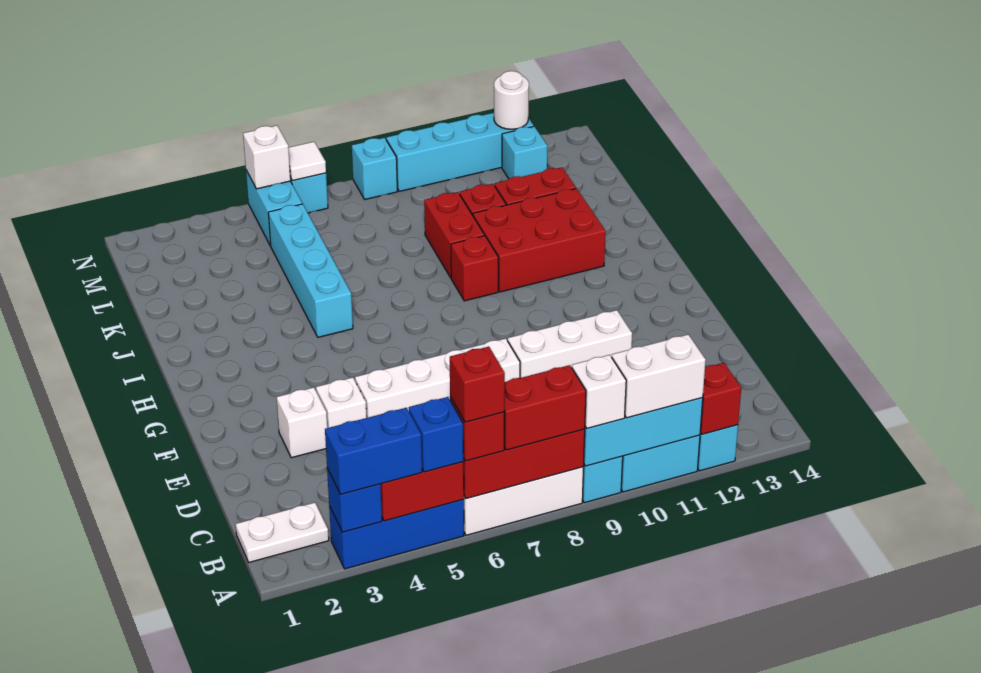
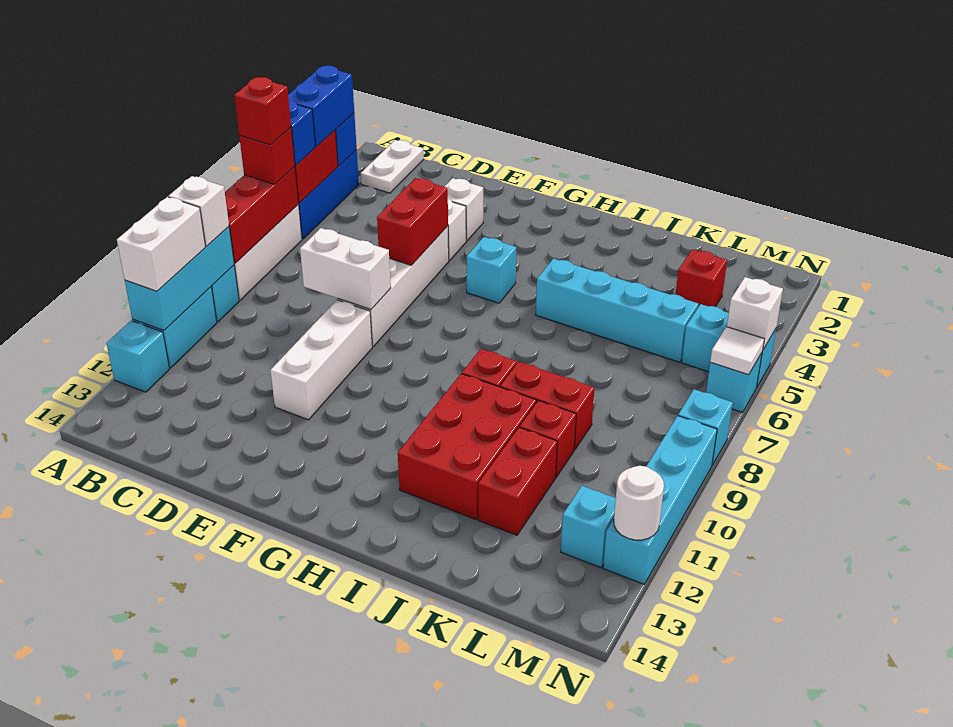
red brick A7:A8 level 3 -> red brick E5:E6 level 2
red brick A12 level 2 -> red brick L3 level 1
none -> white brick D8:E8 level 2
none -> cyan brick G5 level 1

